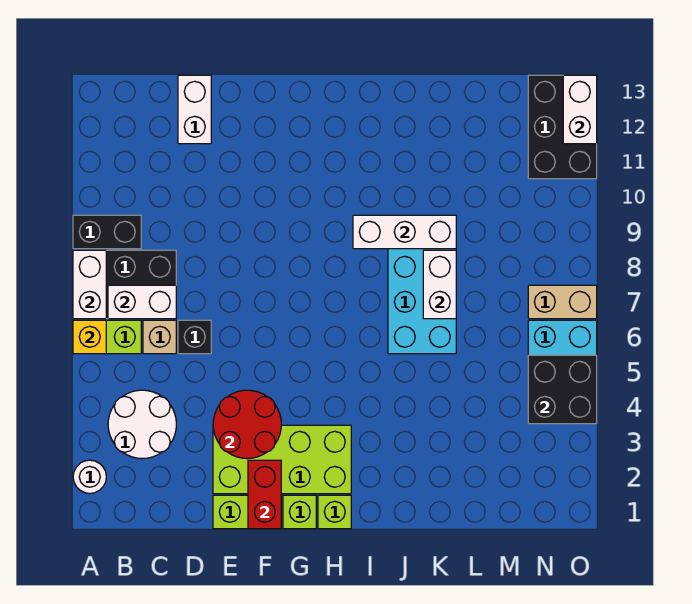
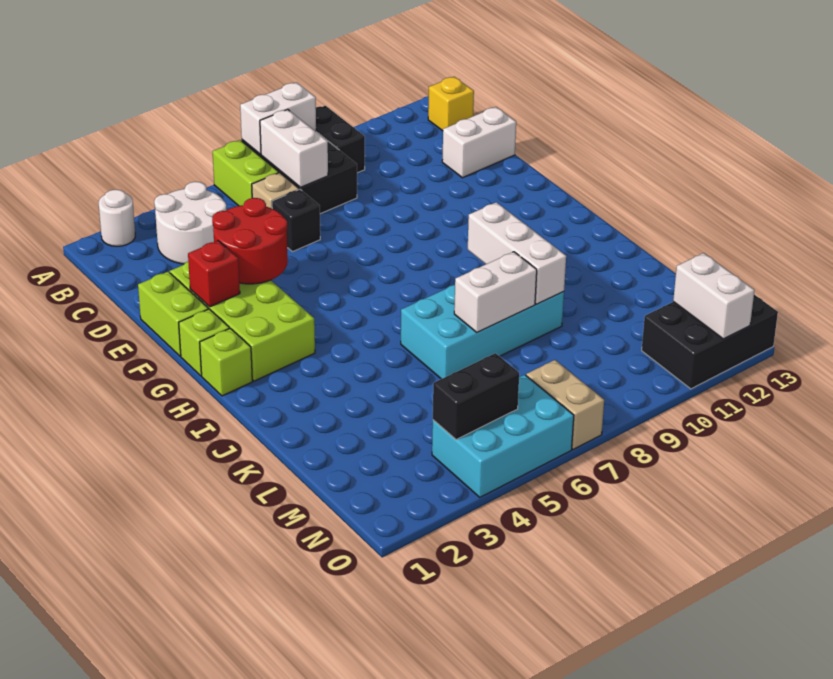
yellow brick A6 level 2 -> yellow brick B13 level 1
red brick F1:F2 level 2 -> red brick F2 level 2
black brick N4:O5 level 2 -> black brick N4:N5 level 2
white brick O12:O13 level 2 -> white brick N12:O12 level 2

